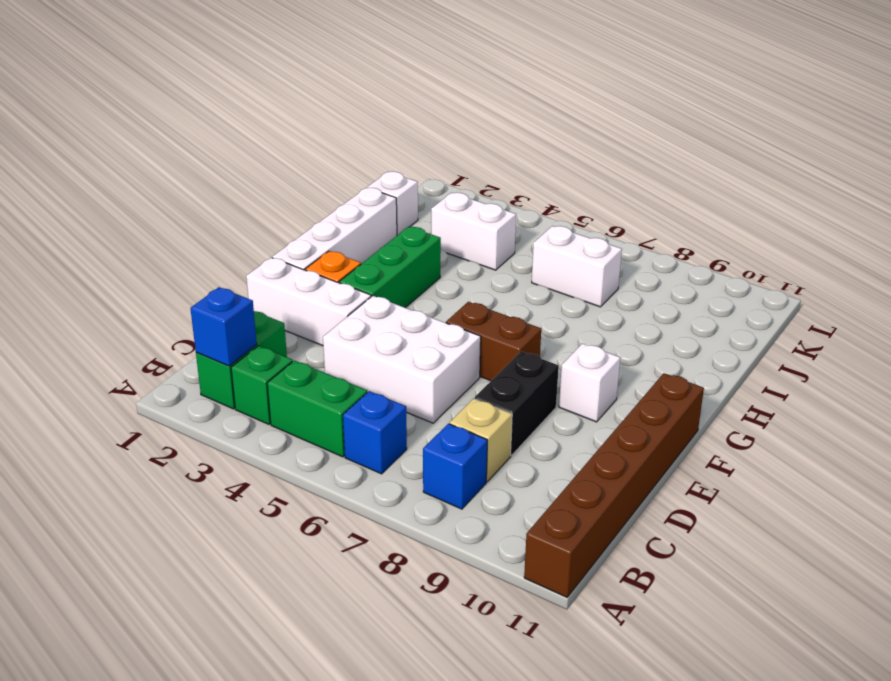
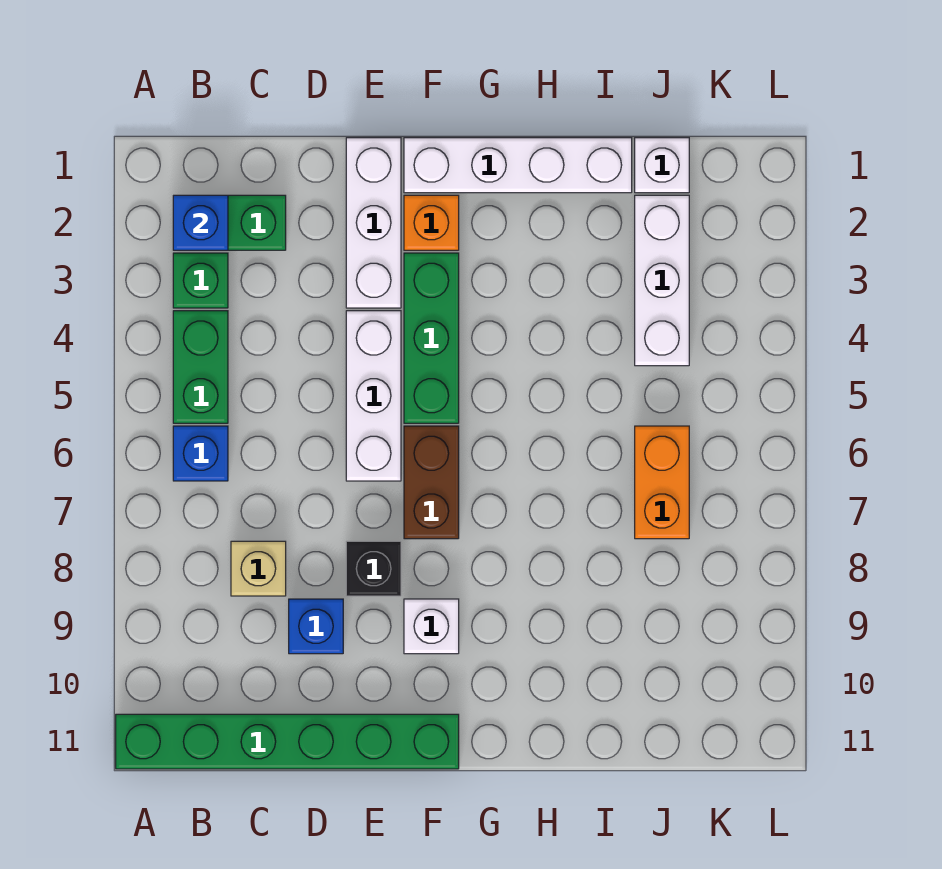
brown brick A11:F11 level 1 -> green brick A11:F11 level 1
blue brick B8 level 1 -> blue brick D9 level 1
white brick D4:E6 level 1 -> white brick E4:E6 level 1
black brick D8:E8 level 1 -> black brick E8 level 1
green brick F3:H3 level 1 -> green brick F3:F5 level 1
white brick J3:J4 level 1 -> white brick J2:J4 level 1
white brick J6:J7 level 1 -> orange brick J6:J7 level 1

